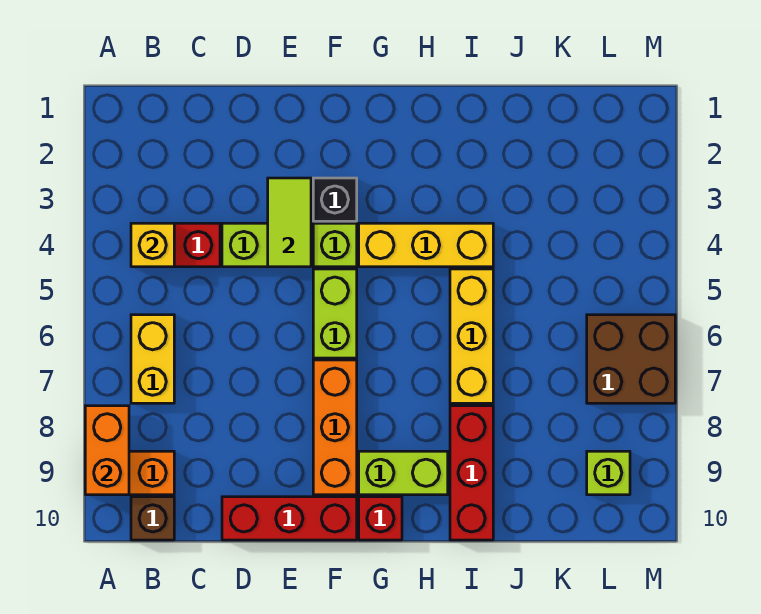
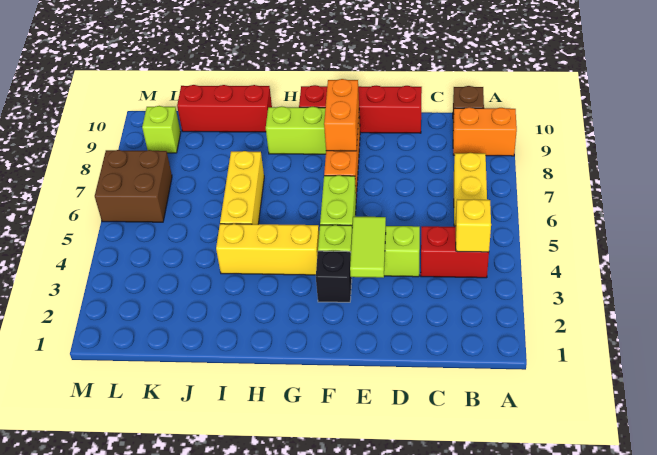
orange brick A8:A9 level 2 -> orange brick F8:F9 level 2
red brick I8:I10 level 1 -> red brick I10:K10 level 1

